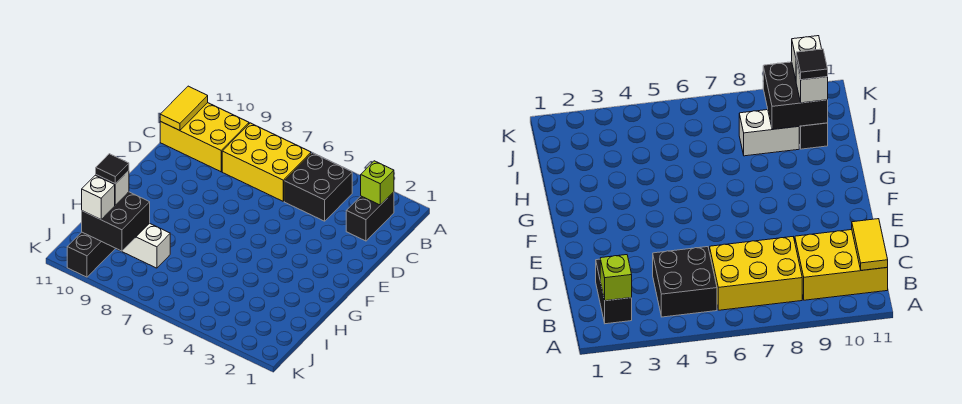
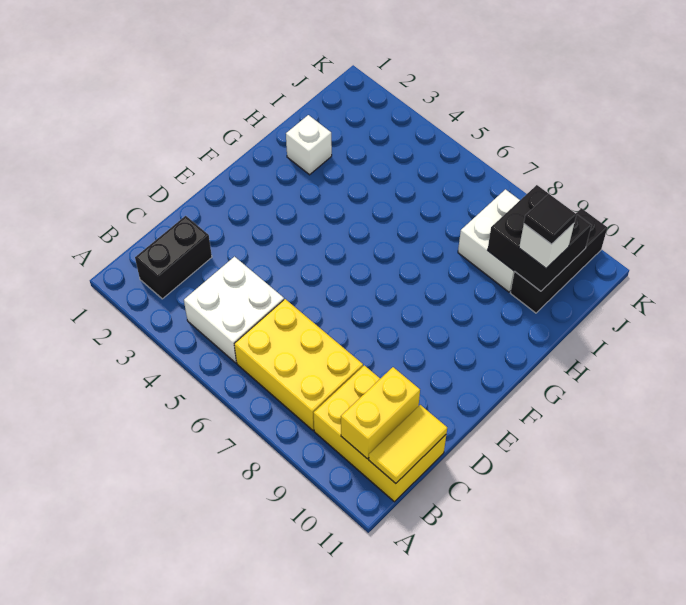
lime brick B2 level 2 -> none
black brick B4:C5 level 1 -> white brick B4:C5 level 1
none -> yellow brick B10:C10 level 2
white brick I8:I9 level 1 -> white brick I8:J9 level 1
white brick J10 level 3 -> white brick H2 level 1

